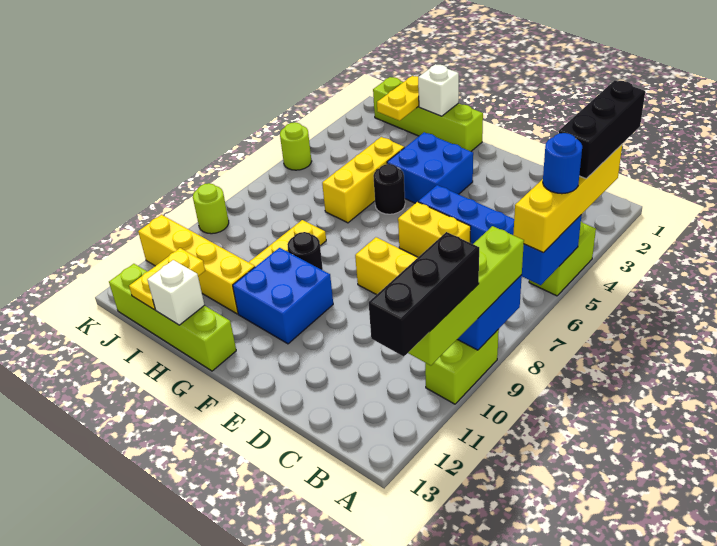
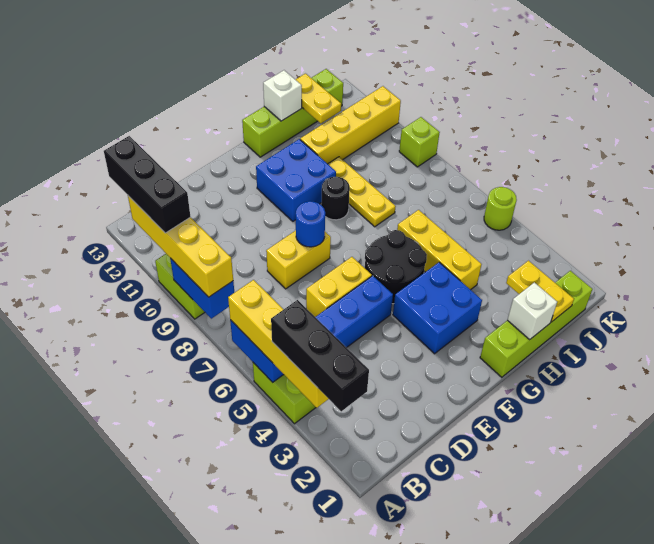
blue round brick A5 level 4 -> blue round brick E8 level 2
lime brick A8:A11 level 3 -> yellow brick A8:A11 level 3
black round brick G5 level 1 -> black round brick F5:G6 level 1
lime round brick K9 level 1 -> lime brick K9 level 1

